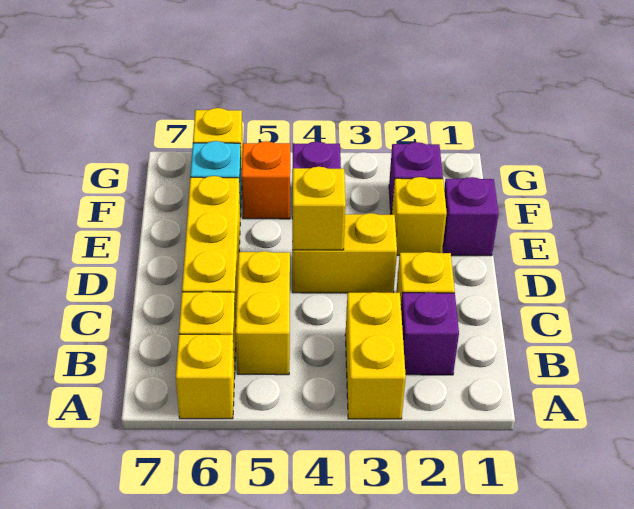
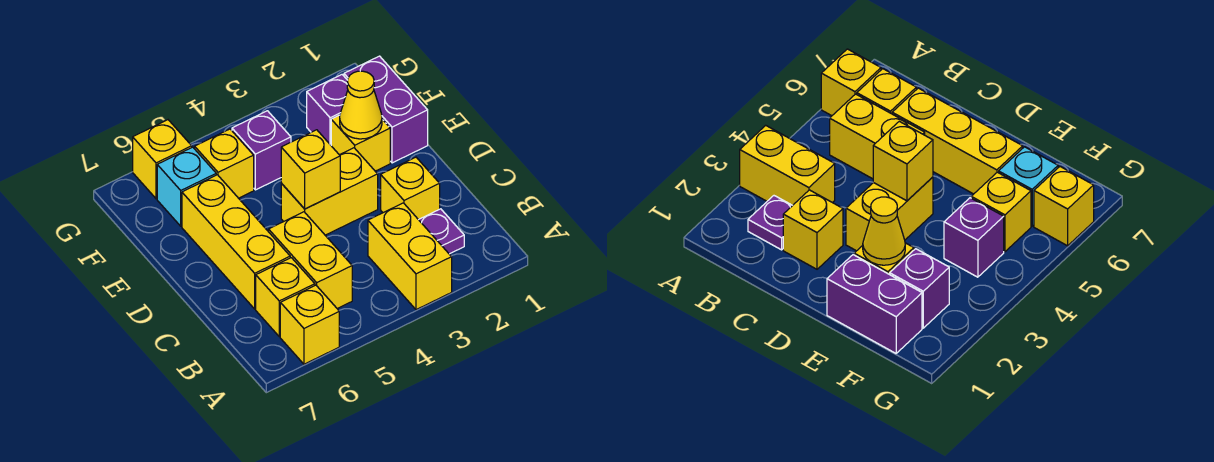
purple brick B2 level 1 -> purple plate B2 level 1
purple brick E1 level 1 -> purple brick E1:F1 level 1
none -> yellow cone E2 level 2
orange brick F5 level 1 -> yellow brick F5 level 1

